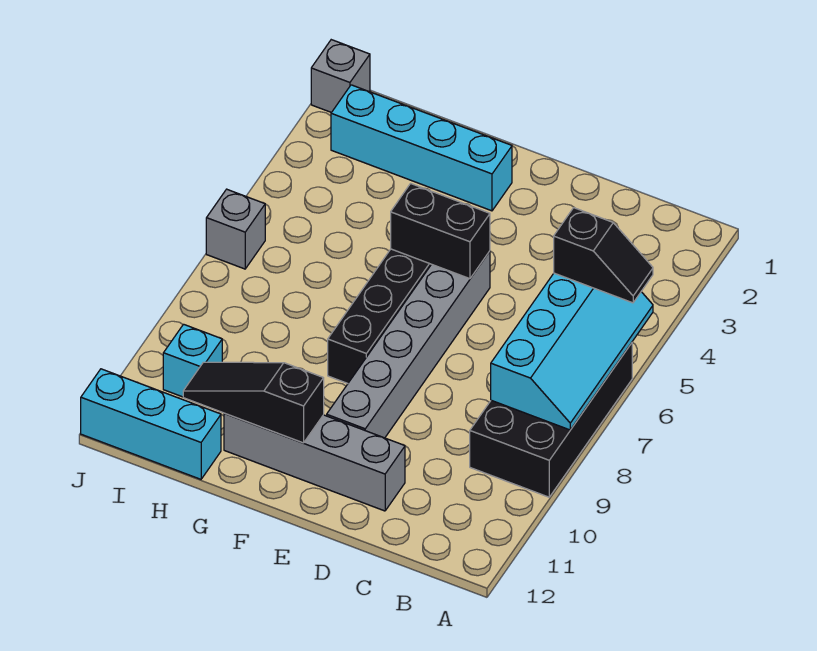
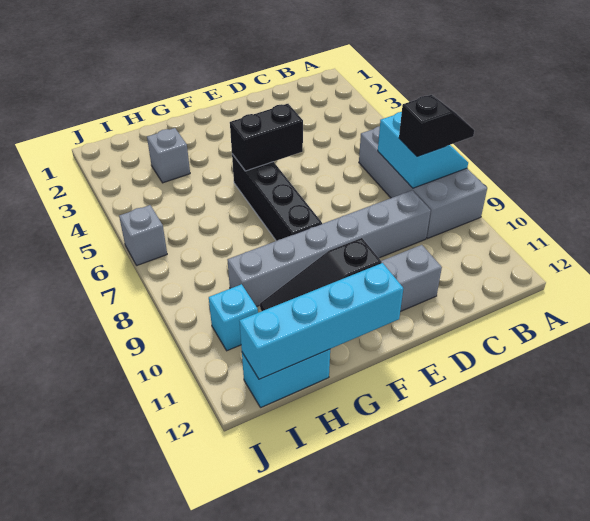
cyan slope A5:B8 level 2 top B -> cyan slope A7:B8 level 2 top B
black slope A5:B5 level 3 top B -> black slope A8:B8 level 3 top B
black brick A6:B9 level 1 -> grey brick A6:B9 level 1
grey brick E5:E10 level 1 -> grey brick C9:H9 level 1
cyan brick F2:I2 level 1 -> cyan brick F12:I12 level 2
cyan brick H12:J12 level 1 -> cyan brick H12:I12 level 1
grey brick J1 level 1 -> grey brick H3 level 1

